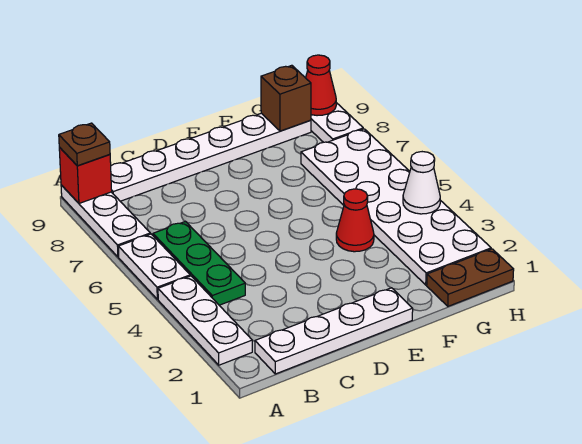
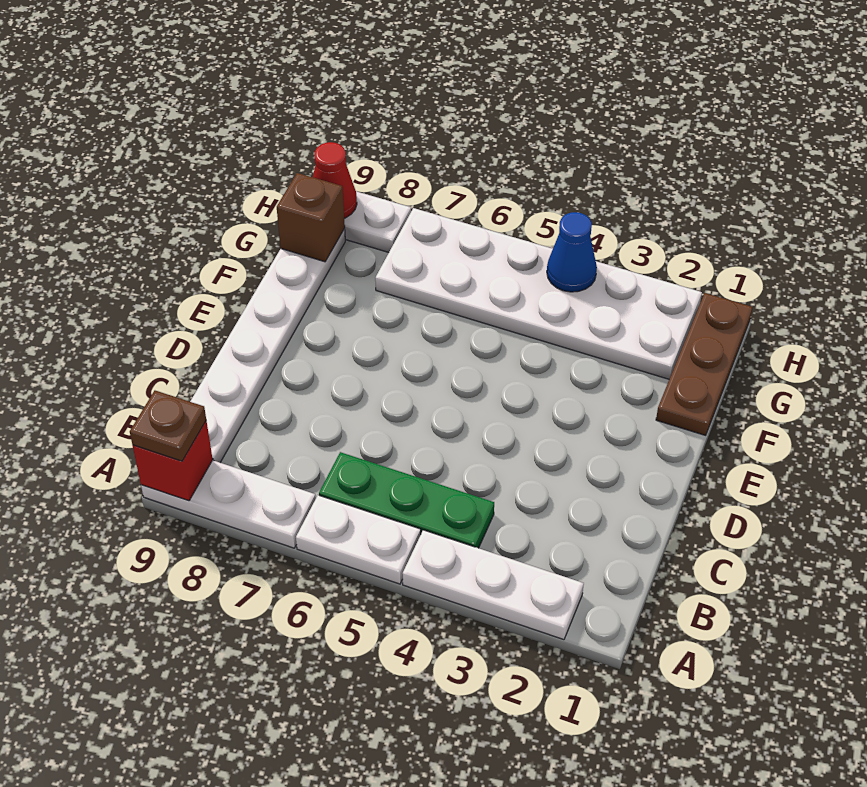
white plate B1:E1 level 1 -> none
red cone F4 level 1 -> none
brown plate G1:H1 level 1 -> brown plate F1:H1 level 1
white cone H4 level 2 -> blue cone H4 level 2

